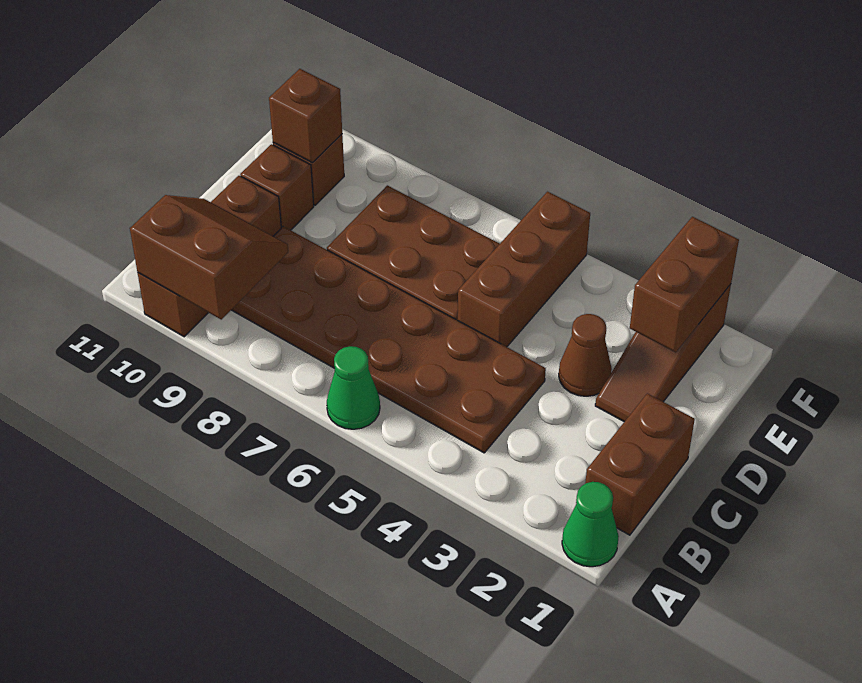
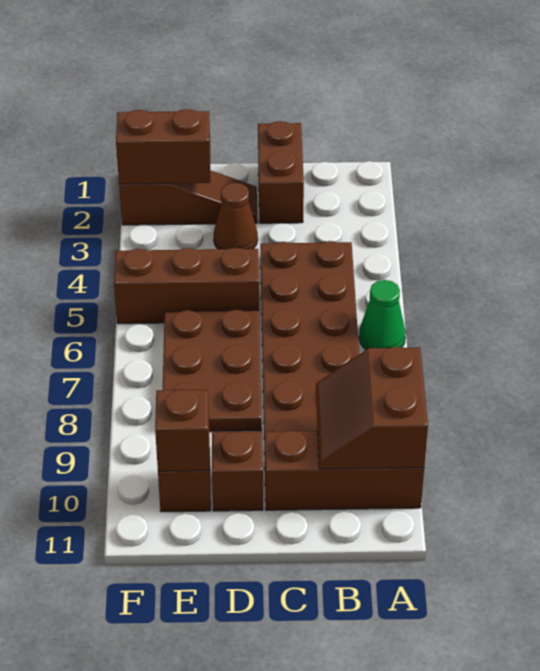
green cone A1 level 1 -> none
brown brick B1:C1 level 1 -> brown brick C1:C2 level 1

